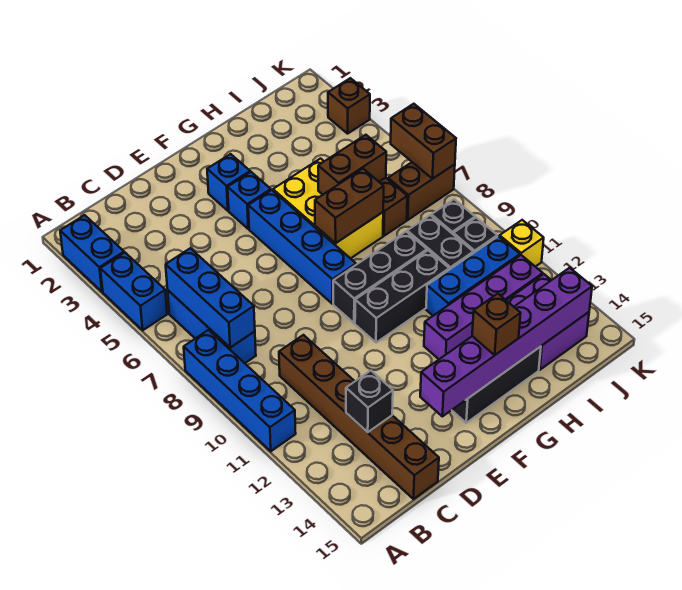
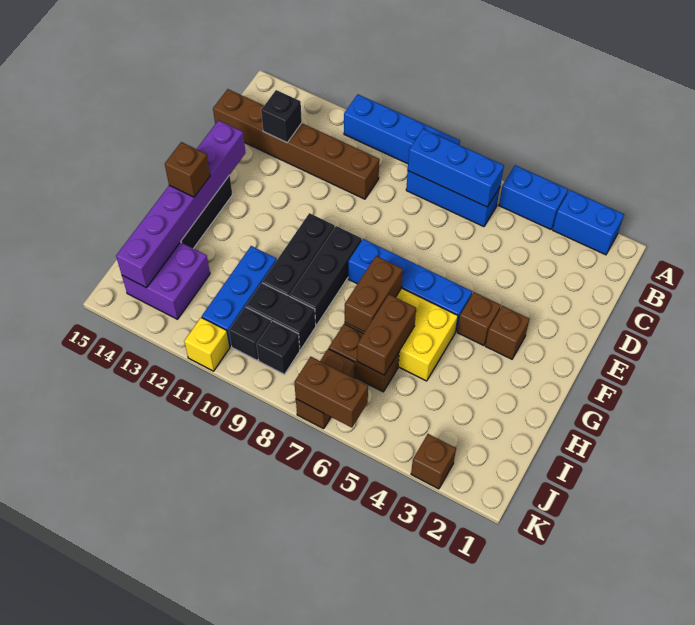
blue brick F3 level 1 -> brown brick F3 level 1
blue brick F4 level 1 -> brown brick F4 level 1
purple brick G12:J12 level 1 -> none

